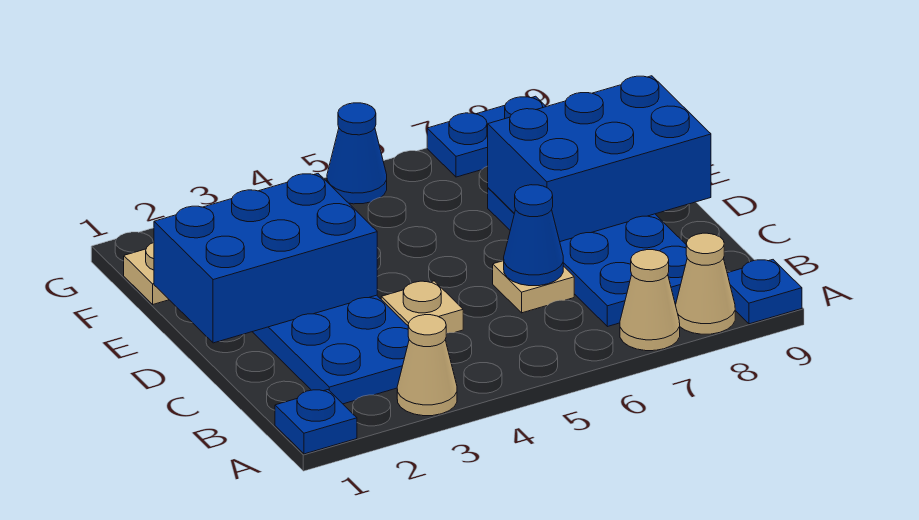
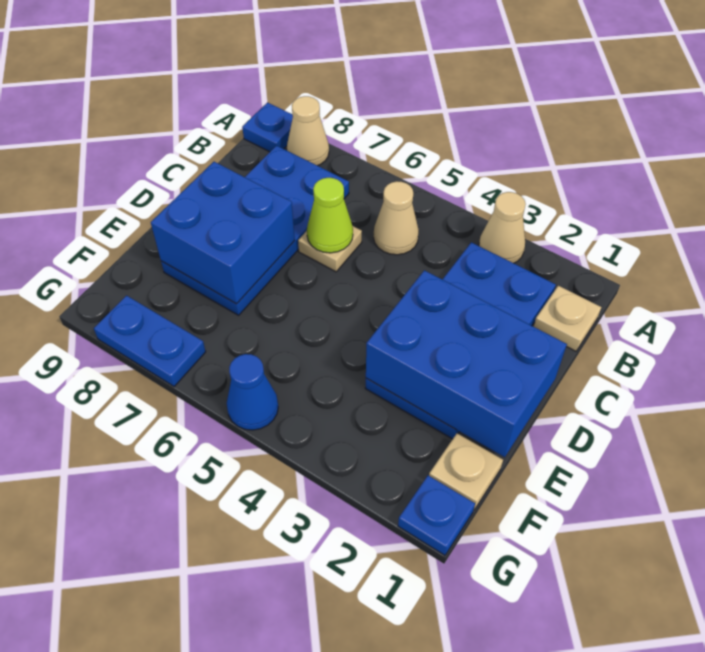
blue plate A1 level 1 -> blue plate G1 level 1
tan cone A7 level 1 -> tan cone B5 level 1
tan plate C4 level 1 -> tan plate B1 level 1
blue cone C6 level 2 -> lime cone C6 level 2
blue brick D7:E9 level 2 -> blue brick D7:E8 level 2

